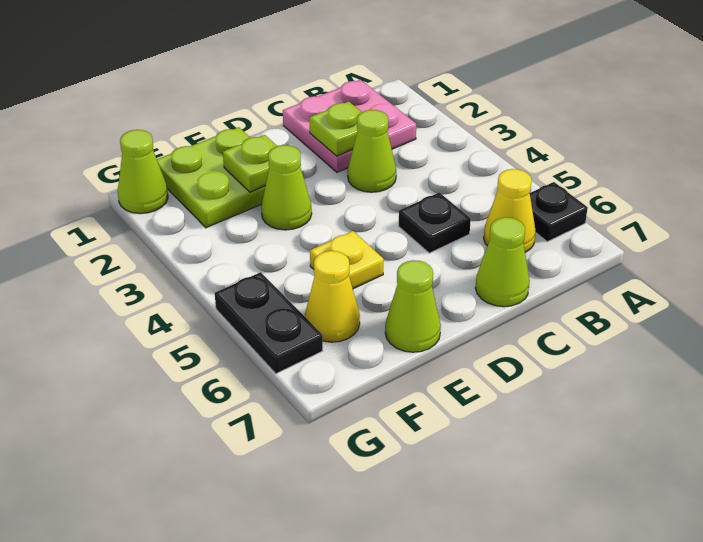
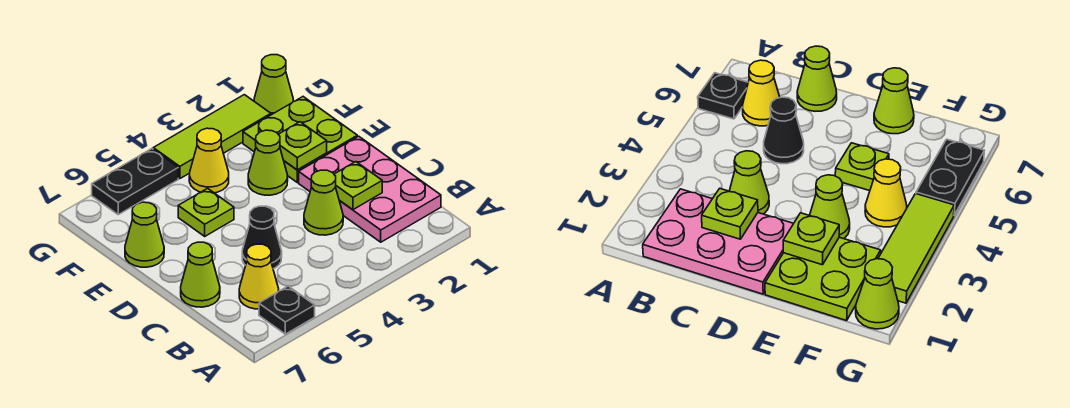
pink plate B1:C2 level 1 -> pink plate B1:D2 level 1
black plate C5 level 1 -> black cone C5 level 1
yellow plate E5 level 1 -> lime plate E5 level 1
yellow cone F6 level 1 -> yellow cone F4 level 1
none -> lime tile G2:G4 level 1

